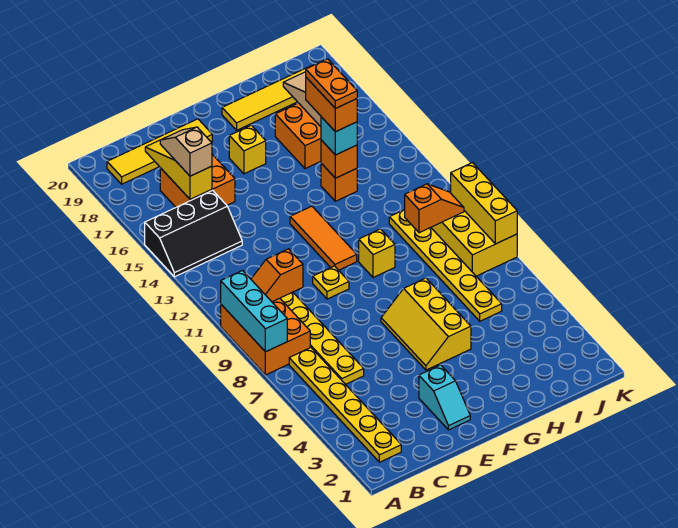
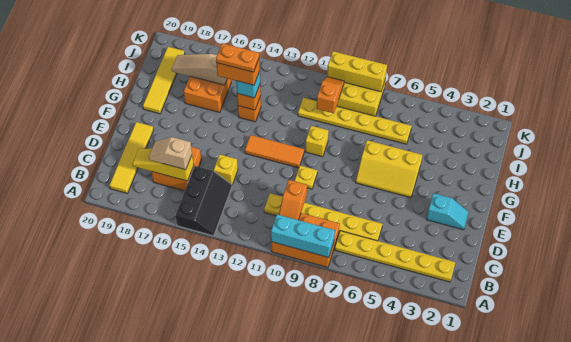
yellow brick F17 level 1 -> yellow brick D14 level 1

